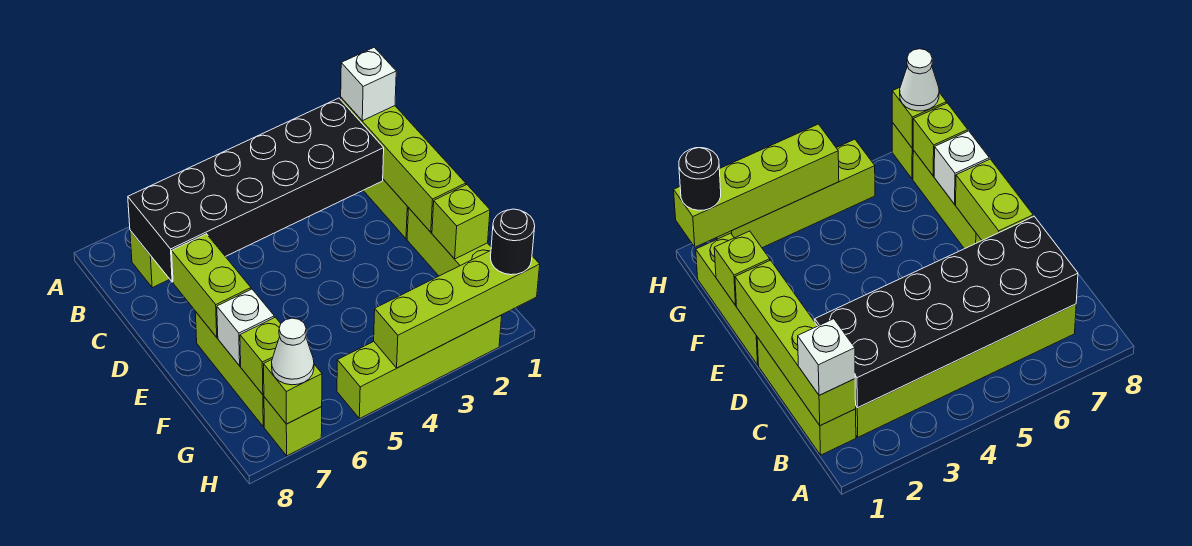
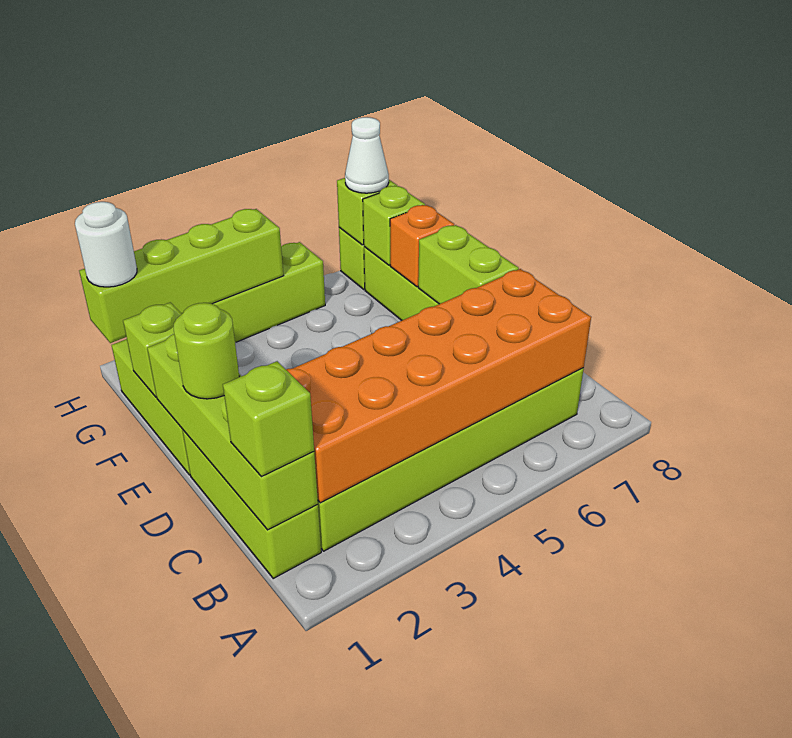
white brick B1 level 3 -> lime brick B1 level 3
black brick B2:C7 level 2 -> orange brick B2:C7 level 2
none -> lime round brick D1 level 3
white brick F7 level 2 -> orange brick F7 level 2
black round brick H1 level 3 -> white round brick H1 level 3

